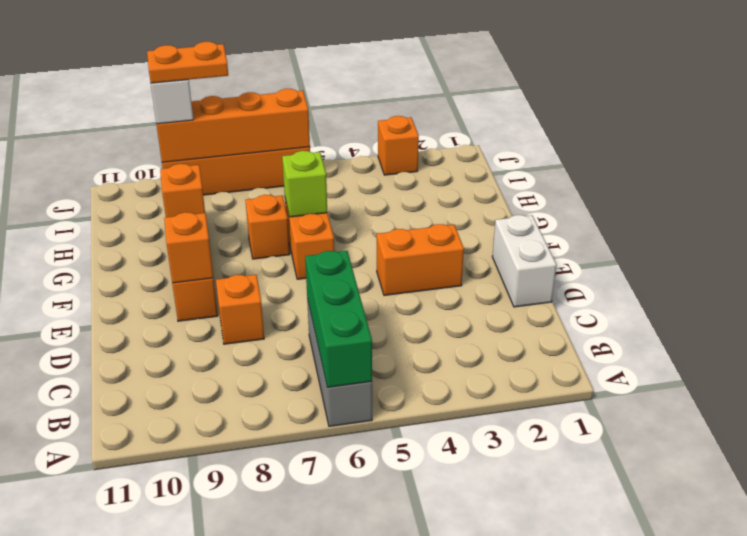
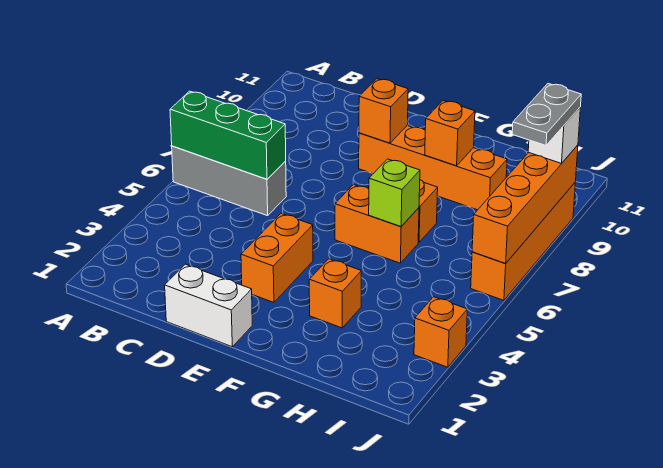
orange brick D8 level 1 -> orange brick G3 level 1
orange plate J8:J9 level 4 -> grey plate J8:J9 level 4

